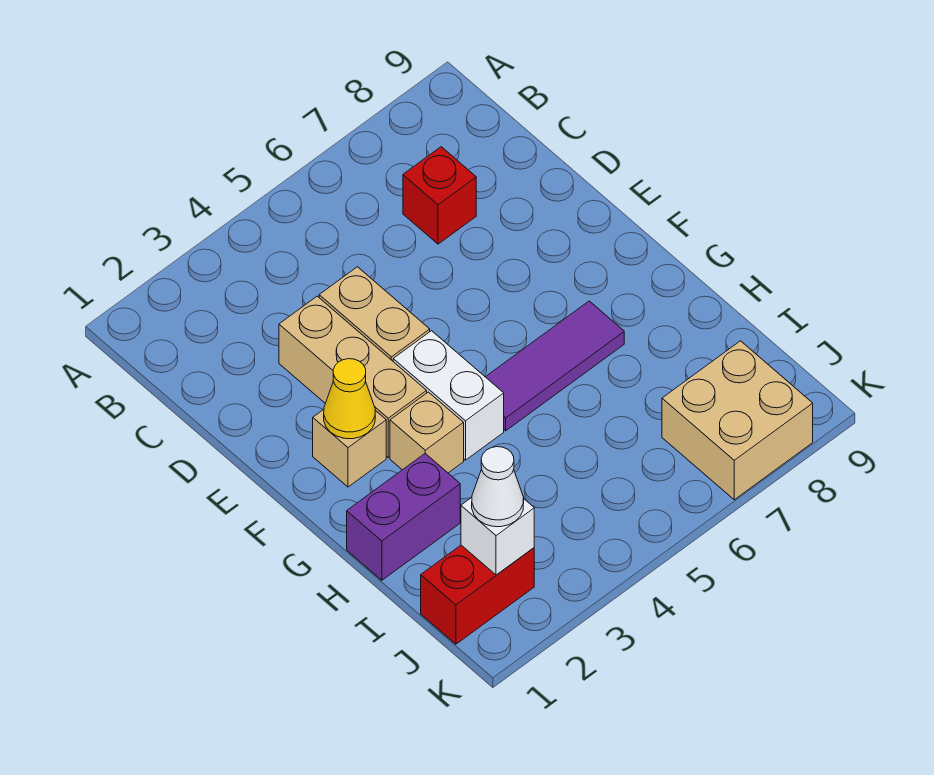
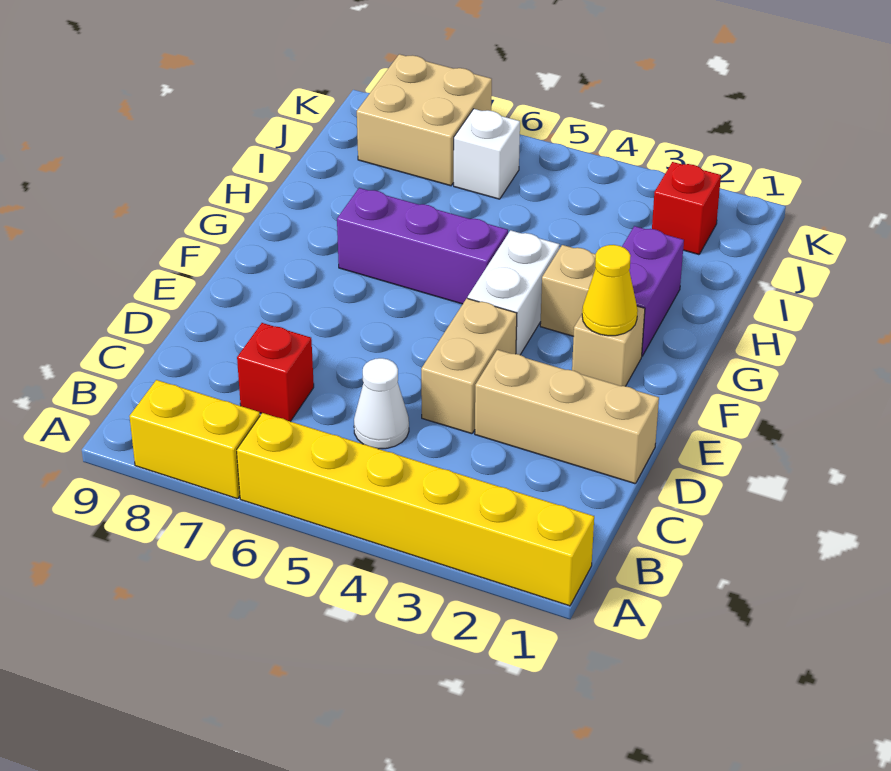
none -> yellow brick A1:A6 level 1
none -> yellow brick A7:A8 level 1
tan brick D3:F3 level 1 -> tan brick D1:D3 level 1
purple tile G5:G7 level 1 -> purple brick G5:G7 level 1
purple brick H1:H2 level 1 -> purple brick G2:H2 level 1
red brick J1:J2 level 1 -> red brick J2 level 1
white brick J2 level 2 -> white brick J6 level 1
white cone J2 level 3 -> white cone C5 level 1

